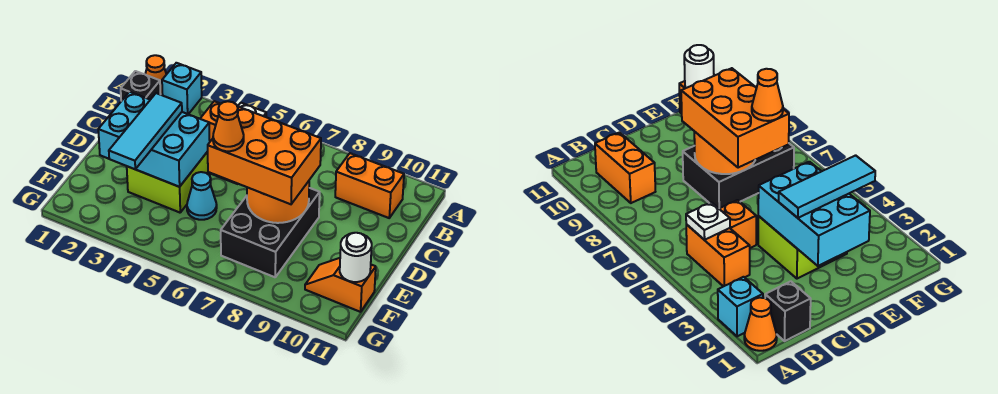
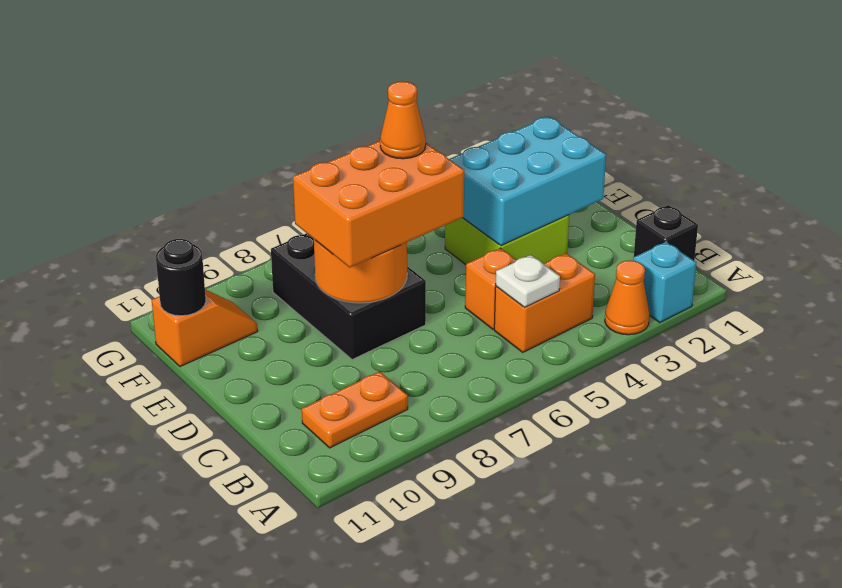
orange cone A1 level 1 -> orange cone A3 level 1
orange brick B9:B10 level 1 -> orange plate B9:B10 level 1
cyan tile D3:F3 level 3 -> none
cyan cone E5 level 1 -> none
white round brick F11 level 2 -> black round brick F11 level 2

